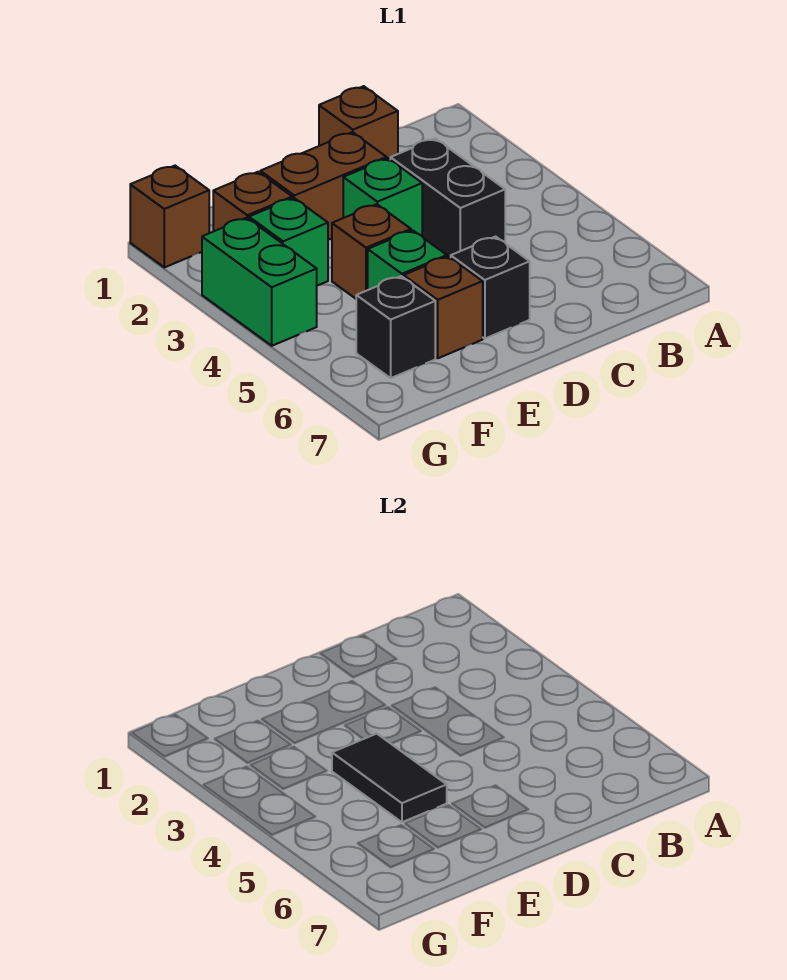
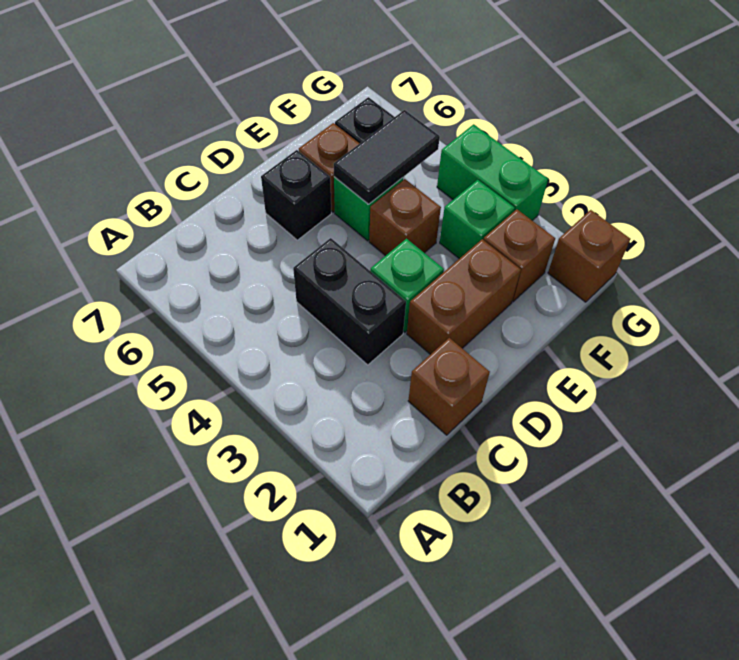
black tile E4:E5 level 2 -> black tile E5:F5 level 2

